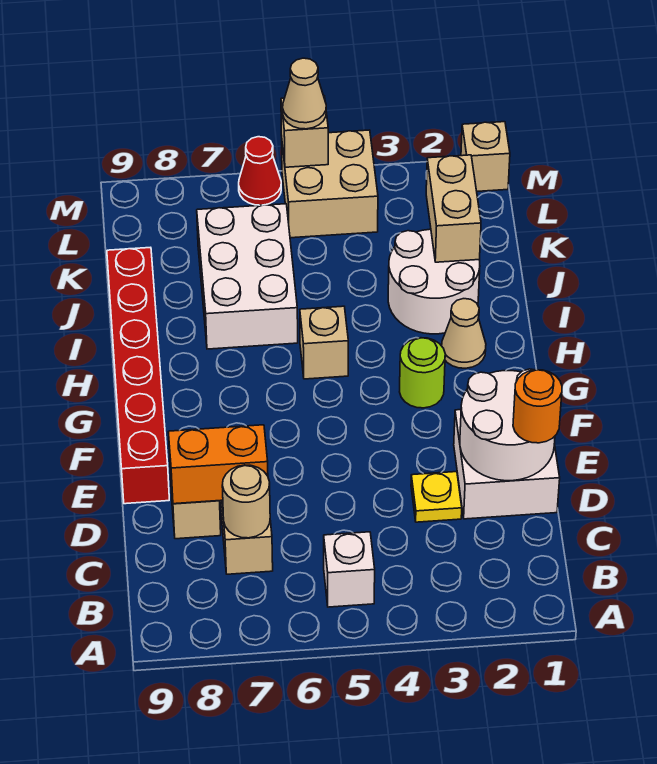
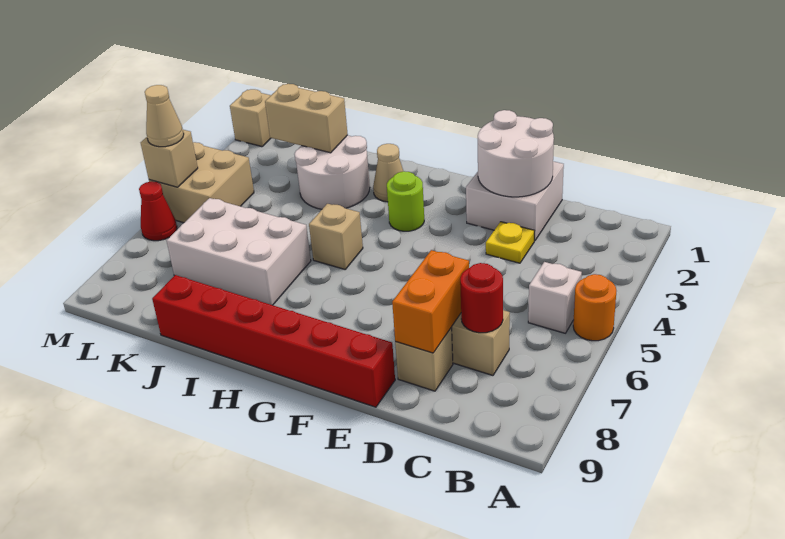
tan round brick C7 level 2 -> red round brick C7 level 2
orange round brick D1 level 3 -> orange round brick A5 level 1

